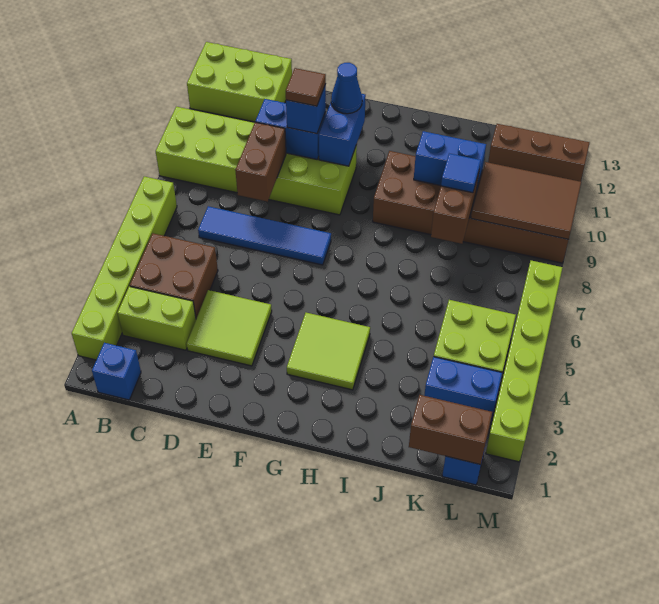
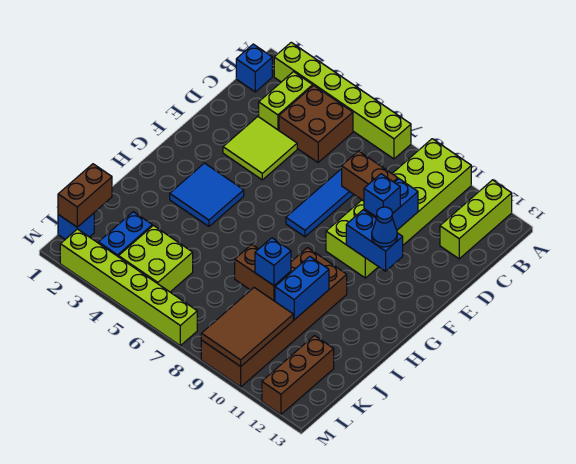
lime brick A12:C13 level 1 -> lime brick A12:C12 level 1
brown tile E10 level 4 -> none
lime tile G3:H4 level 1 -> blue tile G3:H4 level 1
blue tile J9 level 3 -> blue brick J9 level 3

